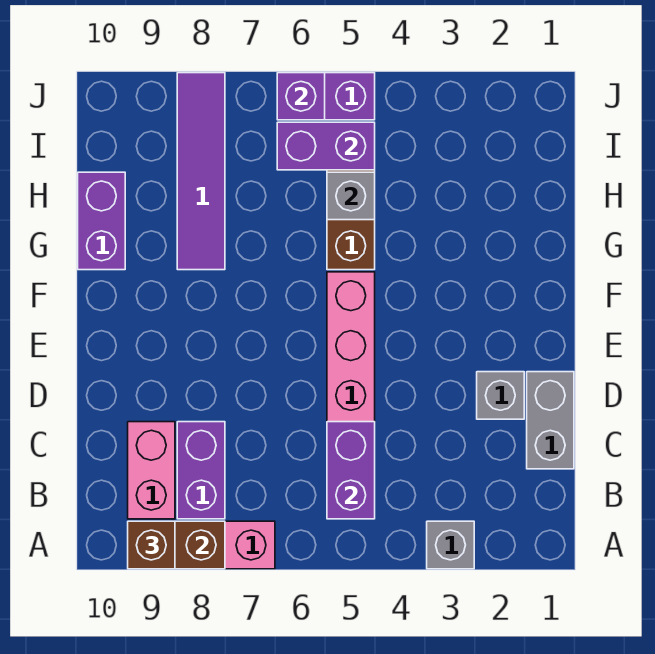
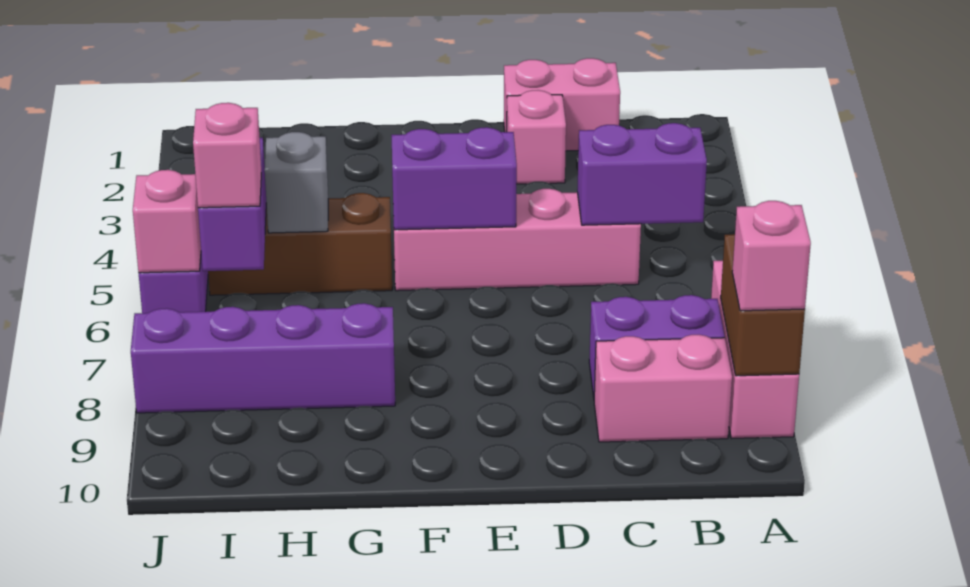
grey brick A3 level 1 -> none
brown brick A9 level 3 -> pink brick A9 level 3
grey brick C1:D1 level 1 -> pink brick C1:D1 level 1
grey brick D2 level 1 -> pink brick D2 level 1
purple tile G8:J8 level 1 -> purple brick G8:J8 level 1
purple brick G10:H10 level 1 -> purple brick E5:F5 level 2
none -> pink brick I6 level 3
purple brick J6 level 2 -> pink brick J6 level 2

